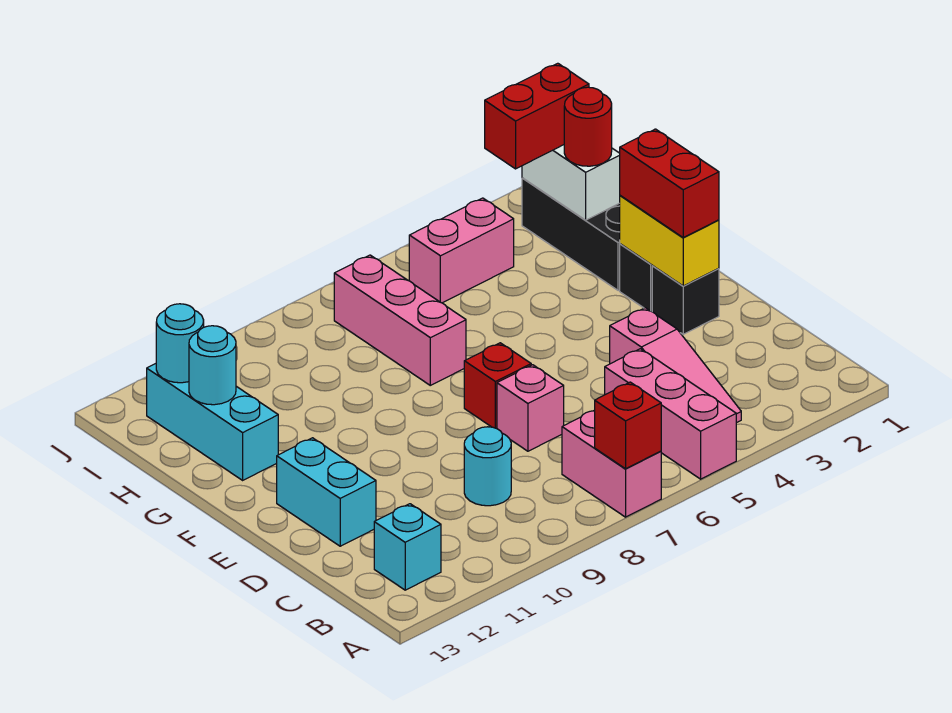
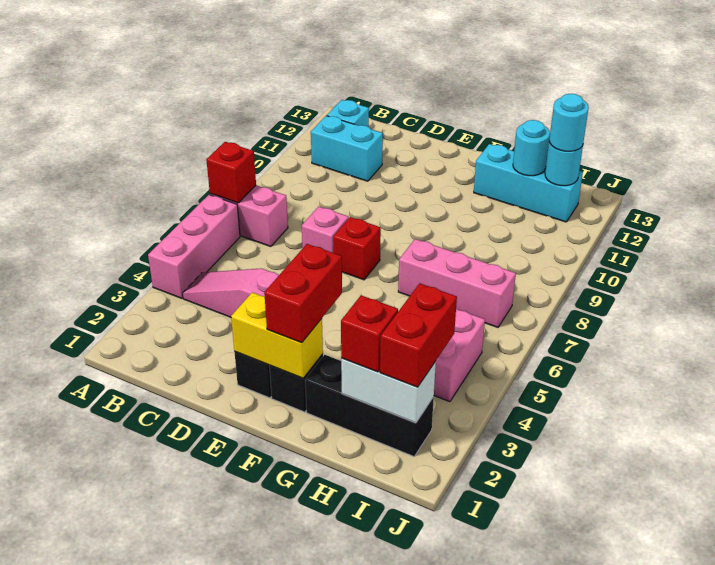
pink brick A5:C5 level 1 -> pink brick A4:A6 level 1
cyan round brick C9 level 1 -> cyan round brick I12 level 3
cyan brick D12:E12 level 1 -> cyan brick B11:C11 level 1
red brick E2:F2 level 3 -> red brick F2:F3 level 3
red round brick H2 level 3 -> red brick H2 level 3

